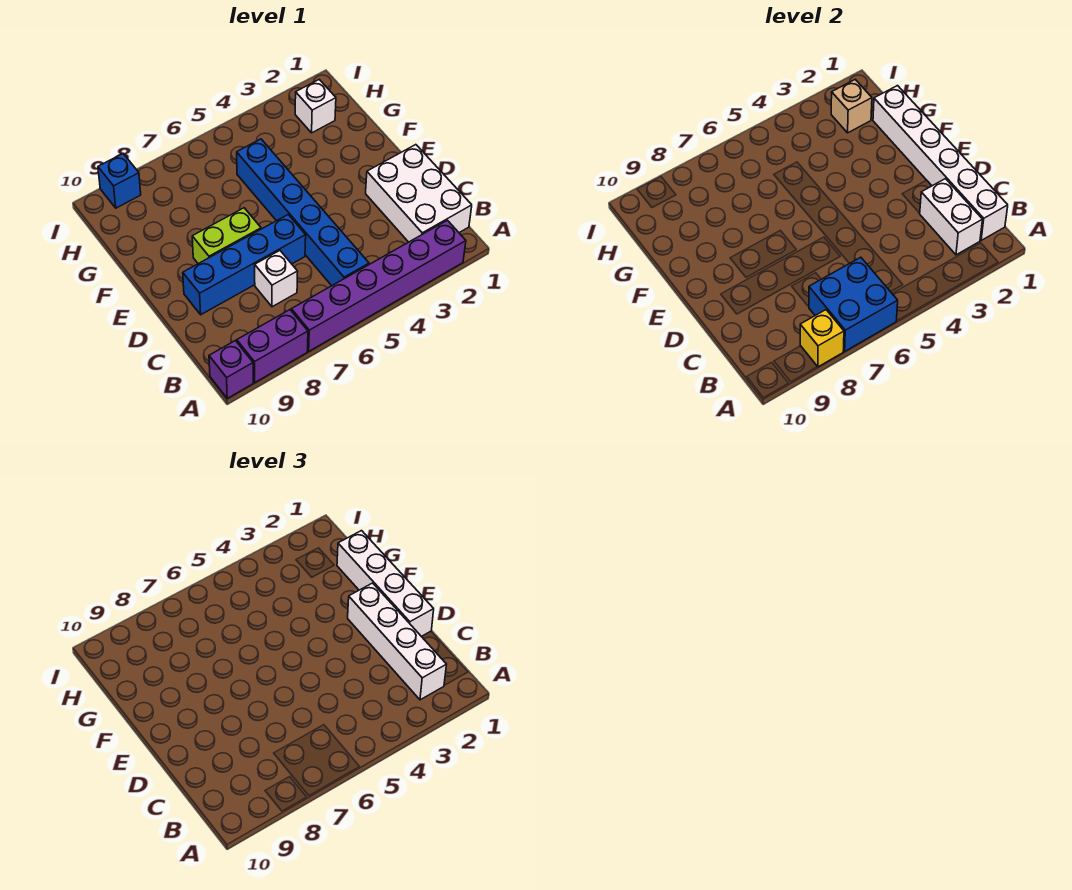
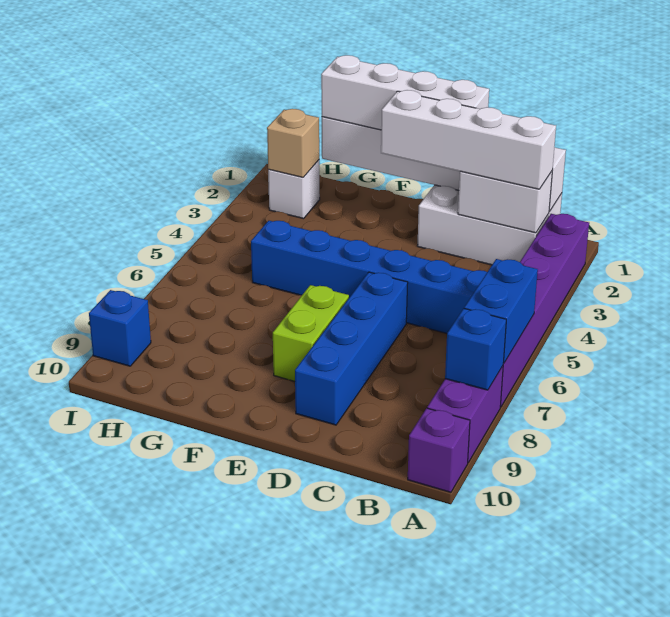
blue brick A6:B7 level 2 -> blue brick A6:A7 level 2
yellow brick A8 level 2 -> blue brick A8 level 2
white brick C7 level 1 -> none

